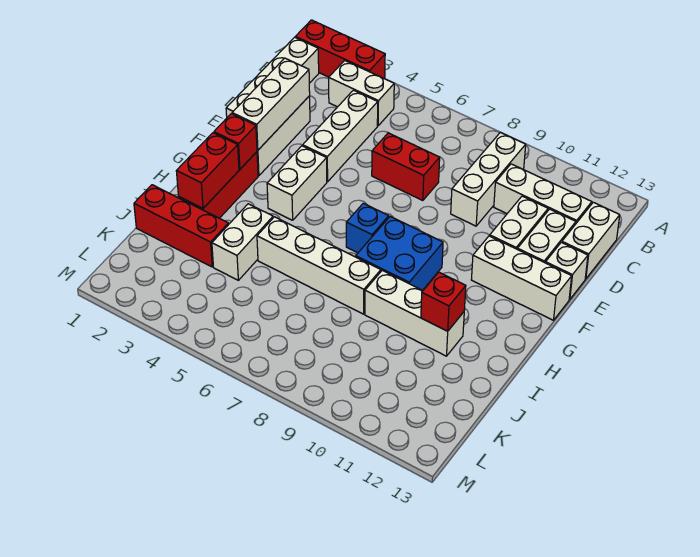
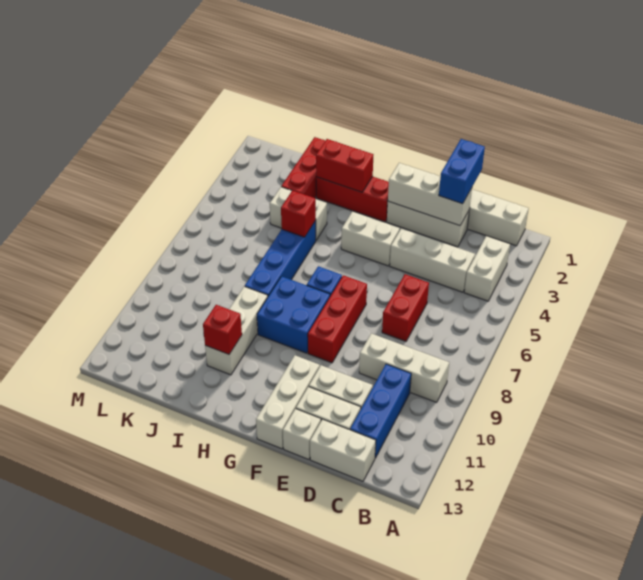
red brick A1:A3 level 1 -> red brick F7:F9 level 1
white brick C10:C12 level 1 -> blue brick C10:C12 level 1
none -> blue brick D1:D2 level 3
red brick G2 level 2 -> red brick I5 level 2
white brick I5:I8 level 1 -> blue brick I5:I8 level 1

